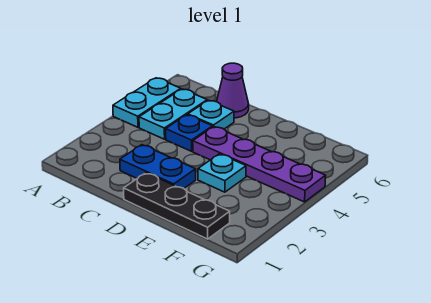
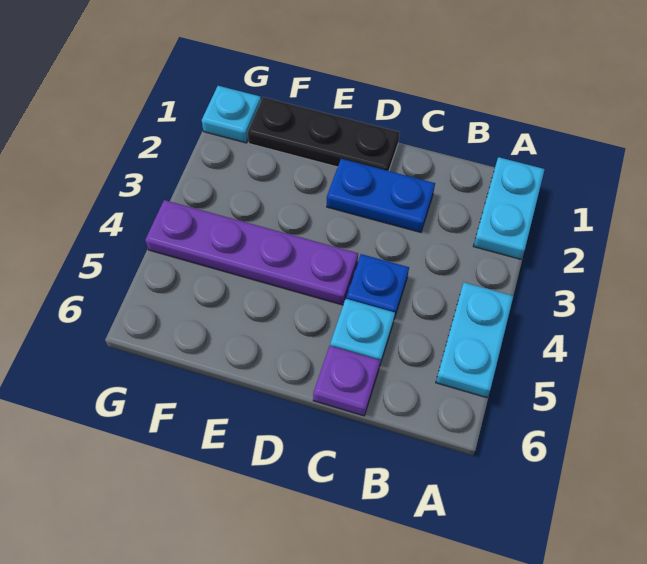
cyan plate B4:B5 level 1 -> cyan plate A1:A2 level 1
purple cone C6 level 1 -> purple plate C6 level 1
cyan plate E3 level 1 -> cyan plate G1 level 1

